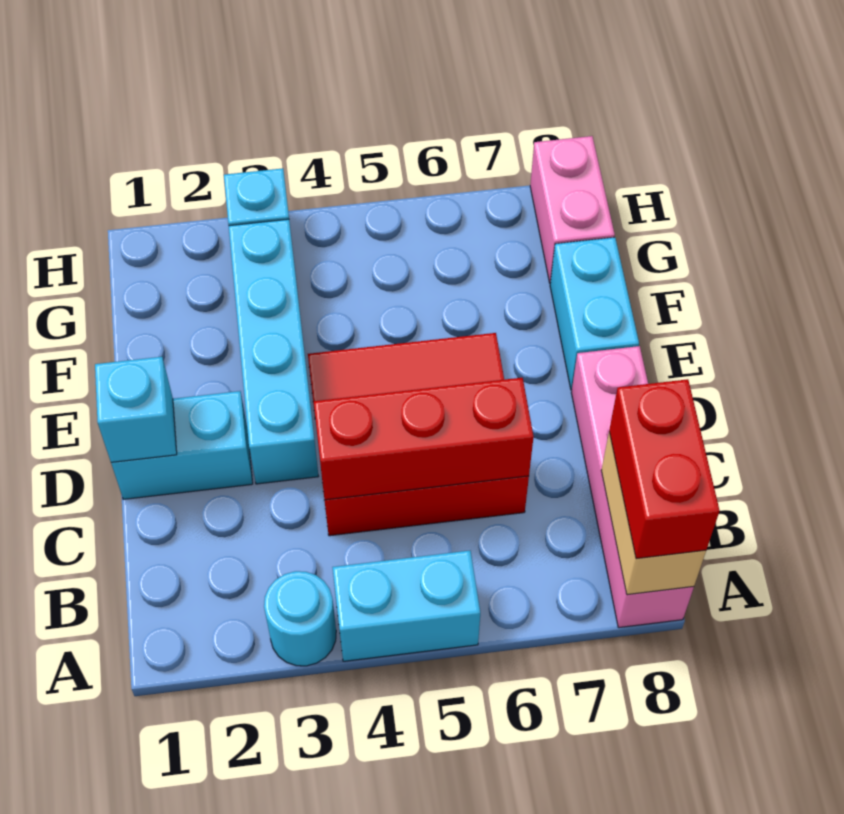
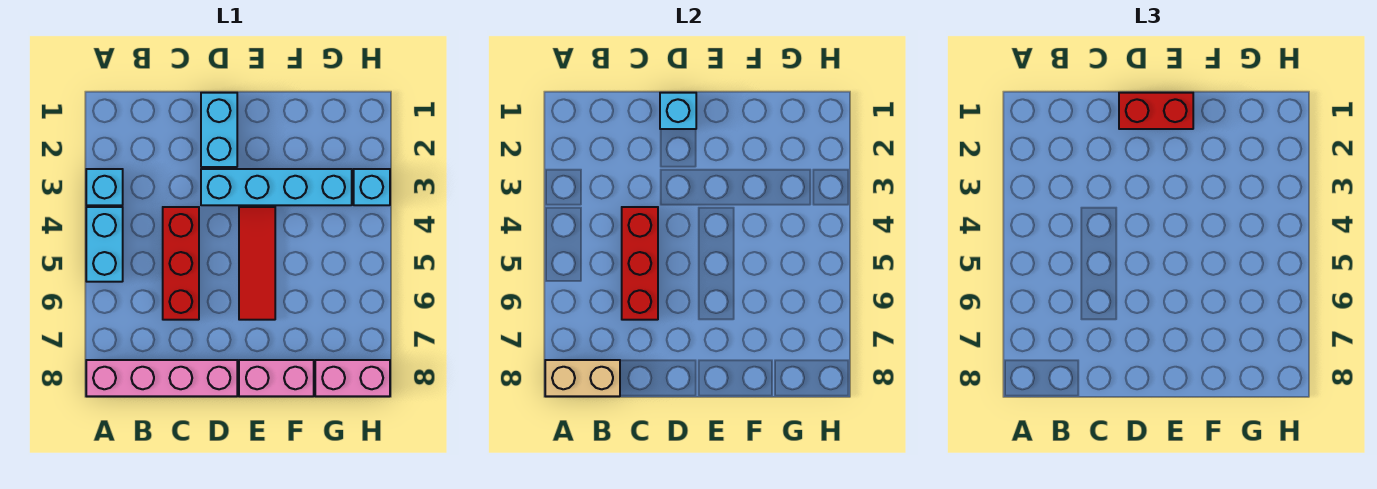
cyan round brick A3 level 1 -> cyan brick A3 level 1
red brick A8:B8 level 3 -> red brick D1:E1 level 3
cyan brick E8:F8 level 1 -> pink brick E8:F8 level 1

